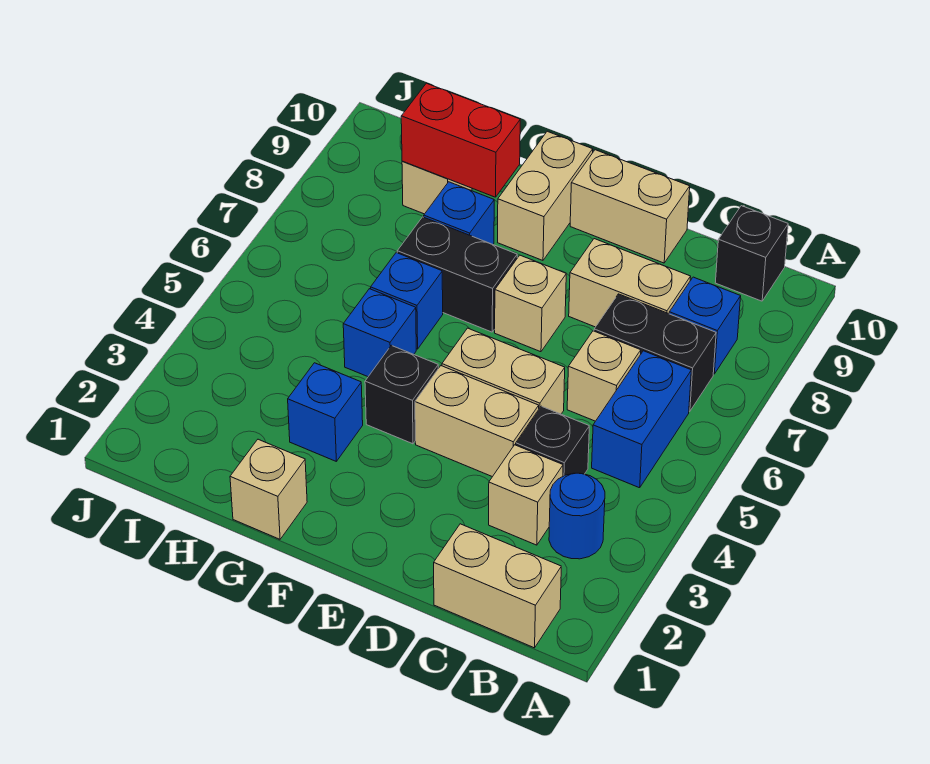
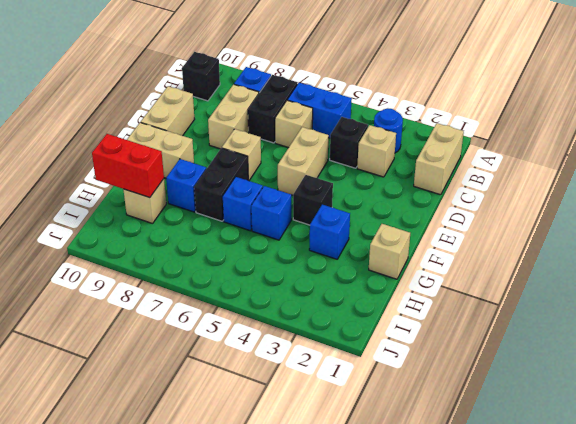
tan brick D4:E4 level 1 -> none
red brick G9:H9 level 2 -> red brick H9:H10 level 2

